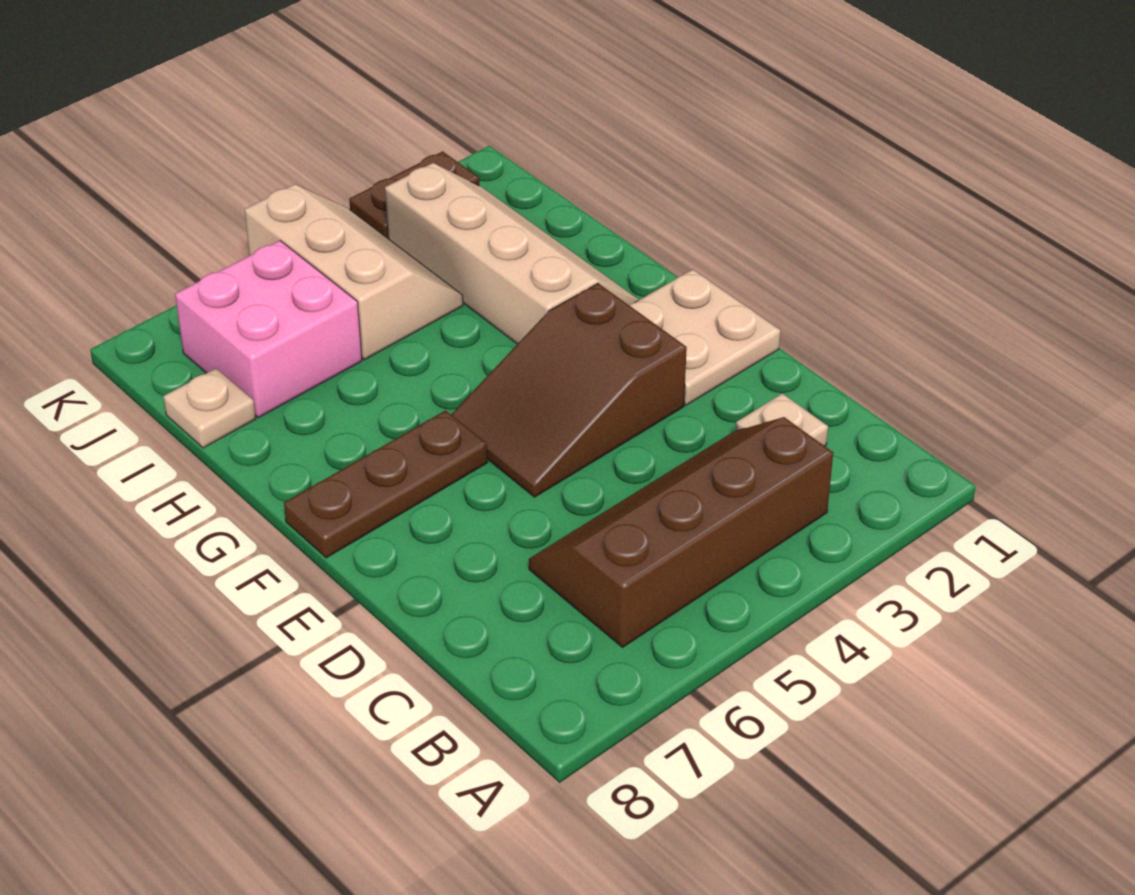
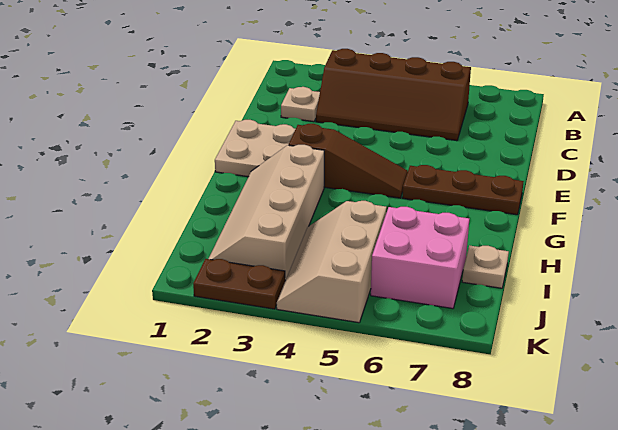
brown slope E3:F5 level 1 top 3 -> brown slope F3:F5 level 1 top 3

